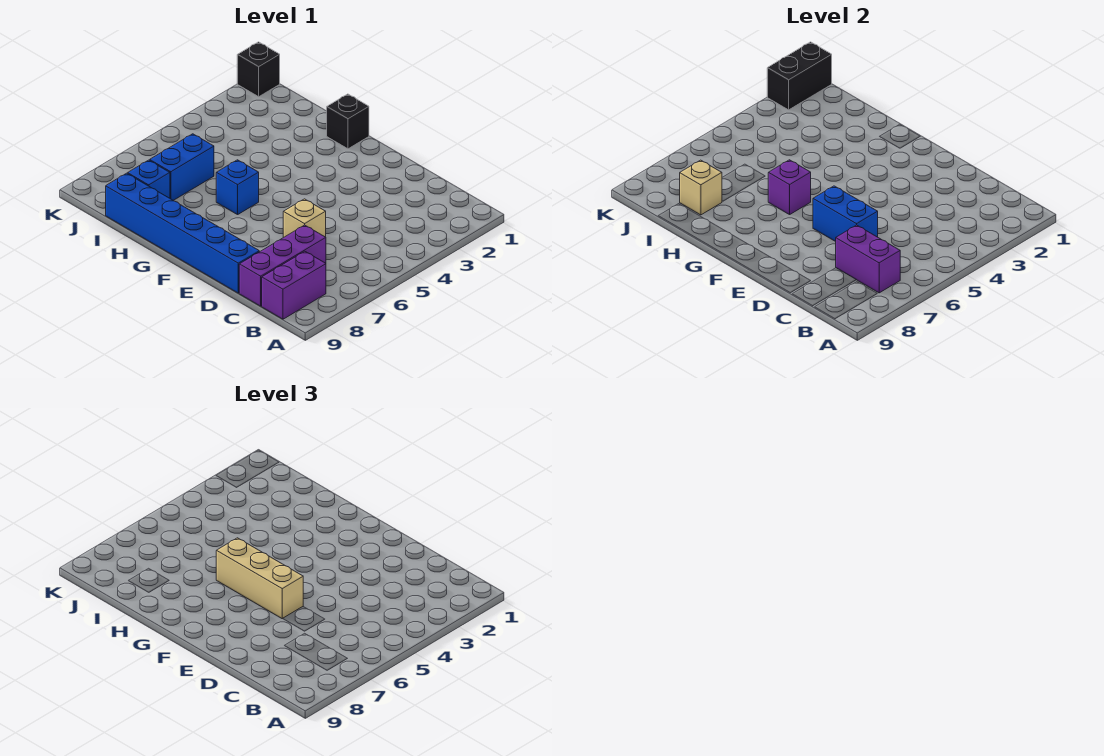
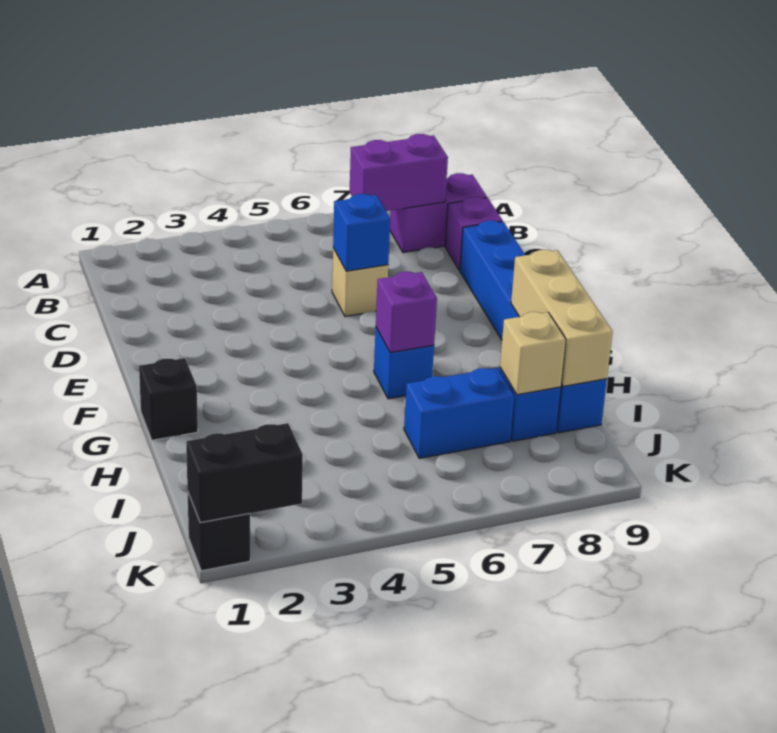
purple brick B7:C7 level 2 -> purple brick B7:B8 level 2
purple brick C7:C9 level 1 -> purple brick C9 level 1
blue brick D6:E6 level 2 -> blue brick D6 level 2
tan brick E6:G6 level 3 -> tan brick G9:I9 level 2

